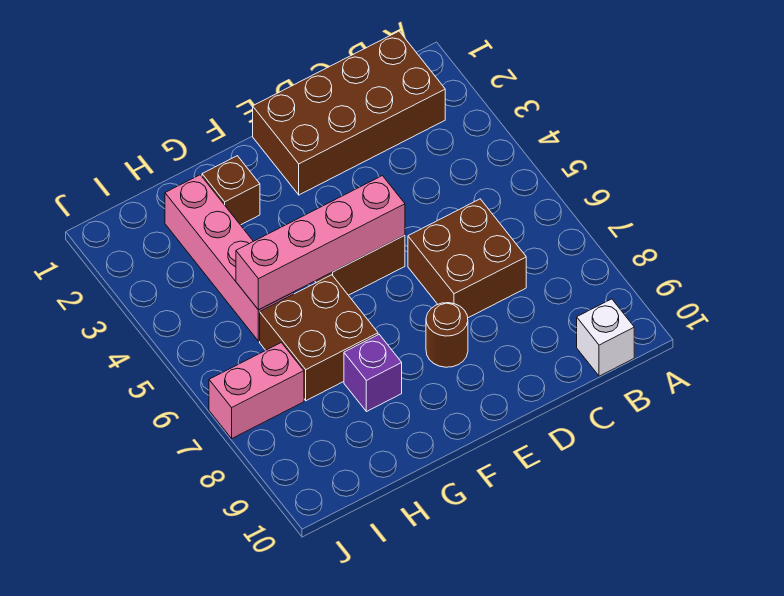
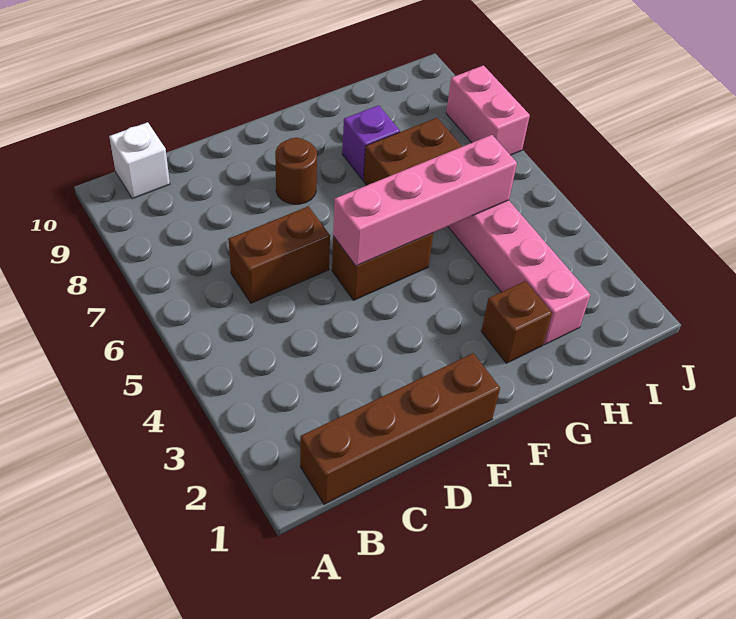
brown brick B1:E2 level 1 -> brown brick B1:E1 level 1
brown brick C6:D7 level 1 -> brown brick C6:D6 level 1
pink brick I7:J7 level 1 -> pink brick J7:J8 level 1

